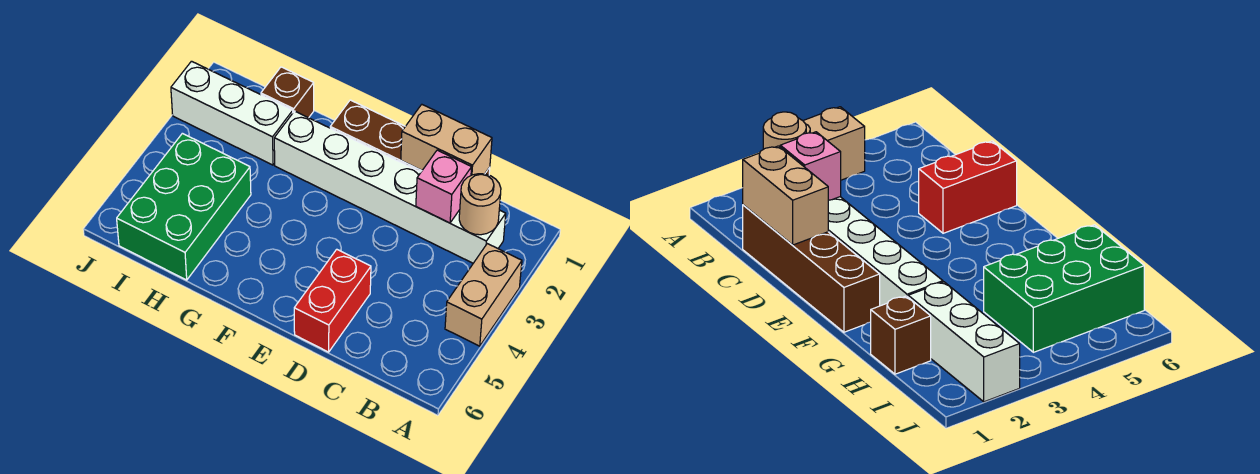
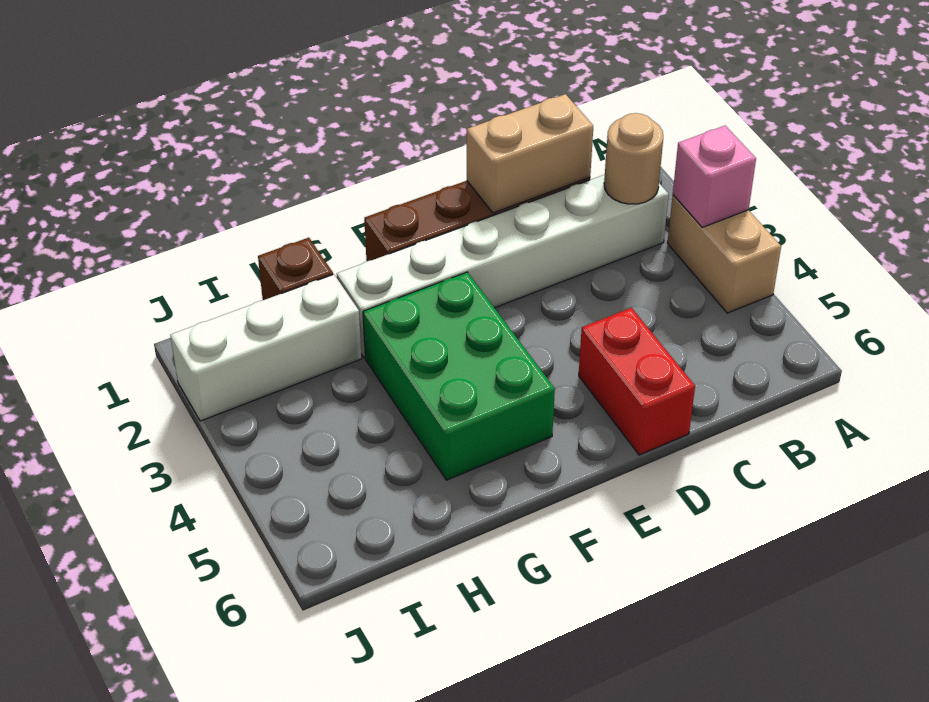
pink brick C2 level 2 -> pink brick A3 level 2
green brick H4:I6 level 1 -> green brick F3:G5 level 1

